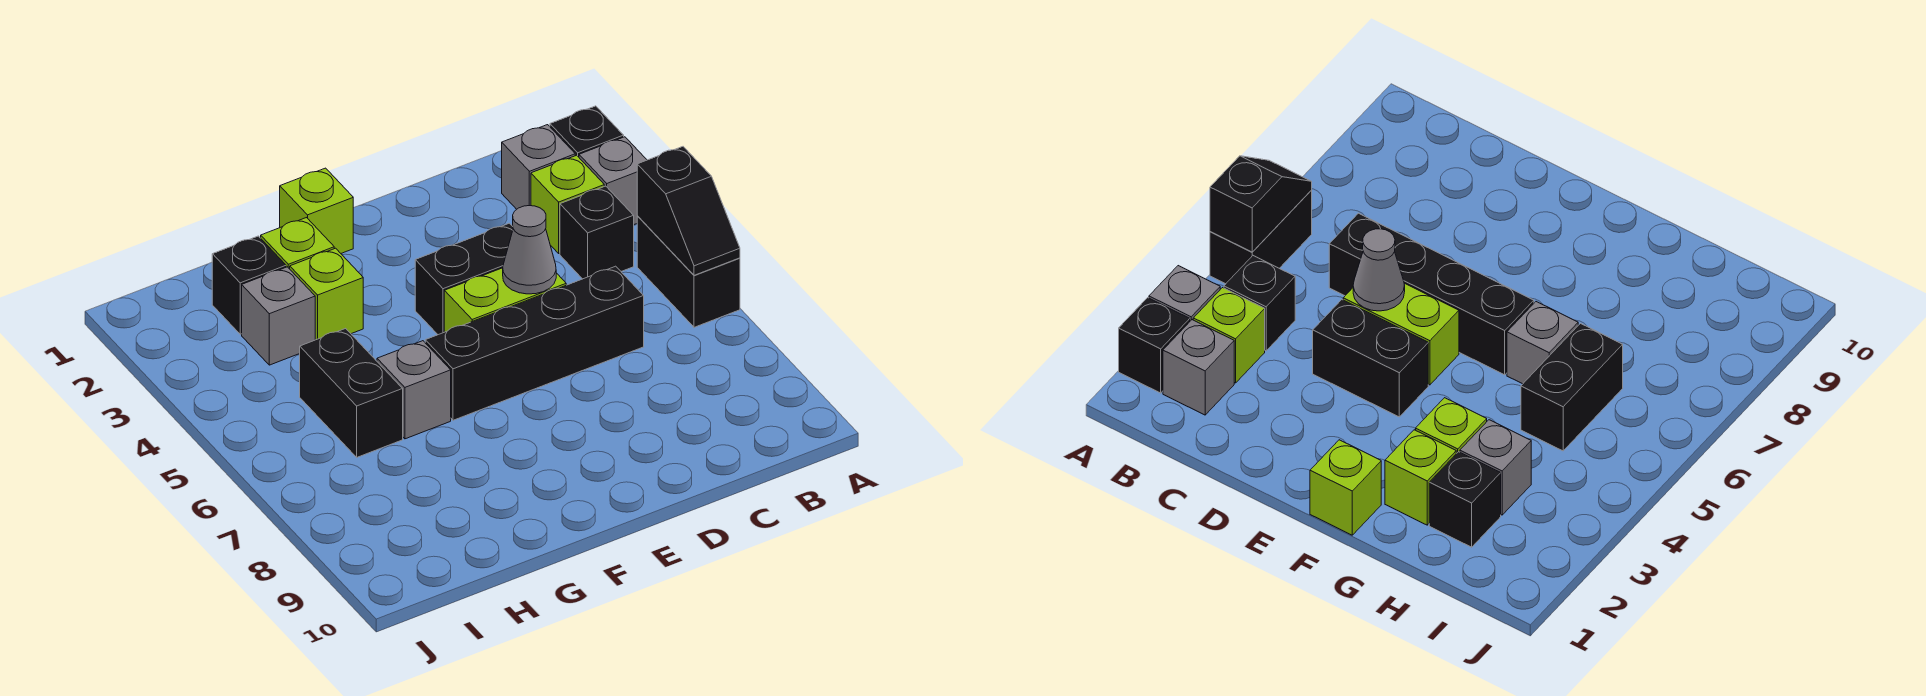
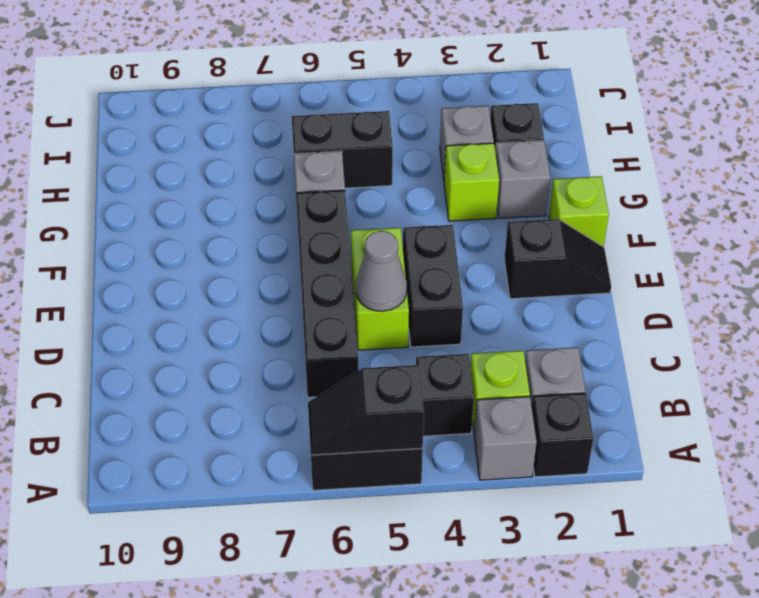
none -> black slope E1:E2 level 1 top 2
lime brick G2 level 1 -> grey brick G2 level 1

